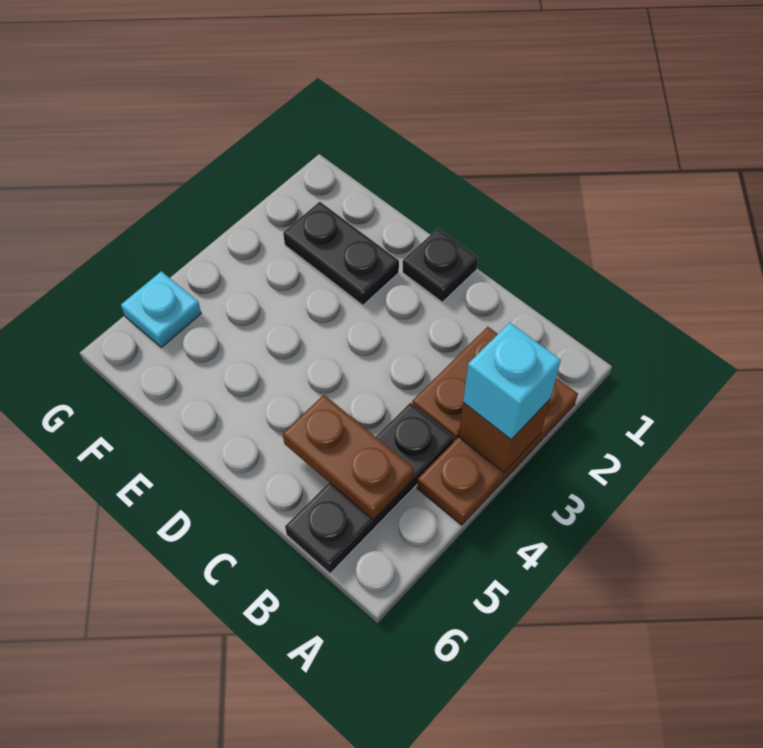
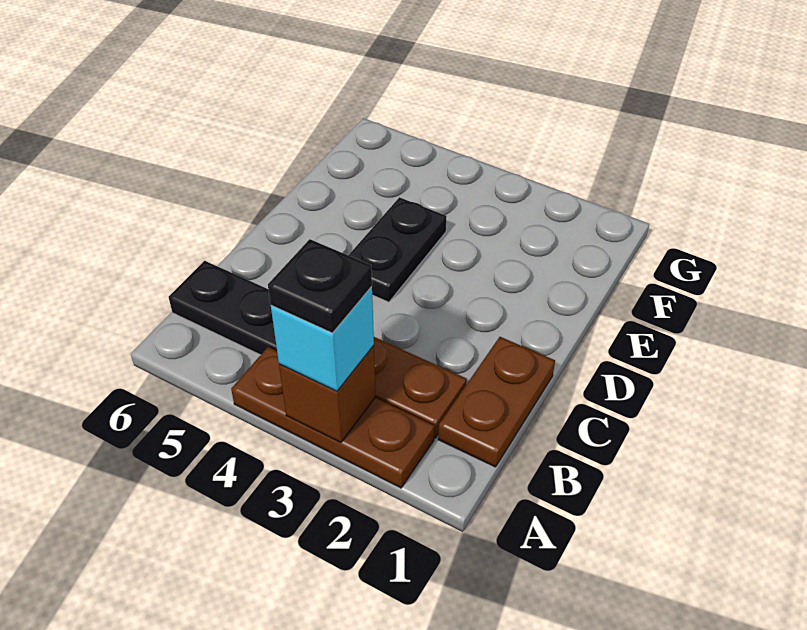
brown plate B5:C5 level 2 -> brown plate B1:C1 level 1
black plate D1 level 1 -> black plate A3 level 4
black plate E2:F2 level 1 -> black plate D4:E4 level 1
cyan plate G5 level 1 -> none

